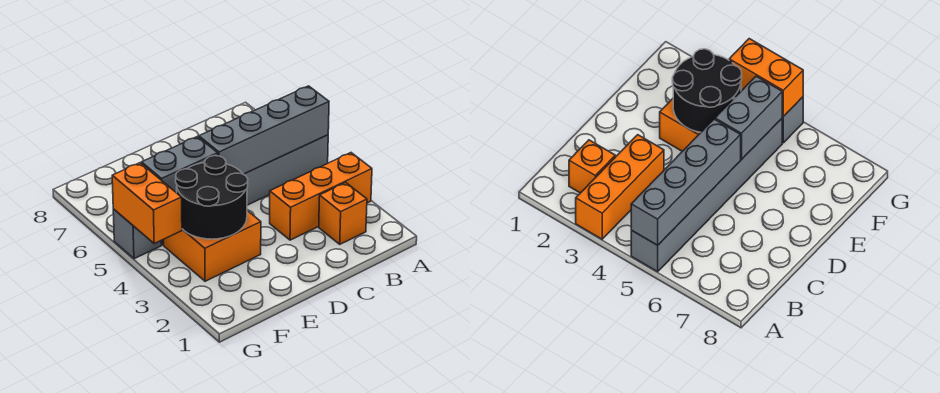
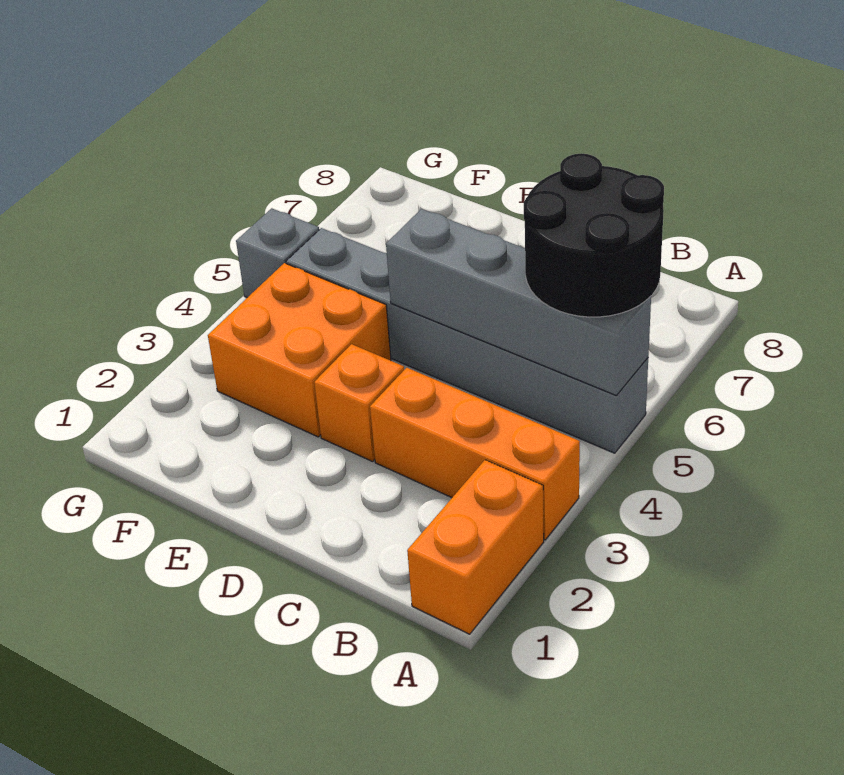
orange brick B2 level 1 -> orange brick D3 level 1
black round brick E3:F4 level 2 -> black round brick A5:B6 level 3
grey brick E5:F5 level 2 -> none
orange brick G4:G5 level 2 -> orange brick A1:A2 level 1

